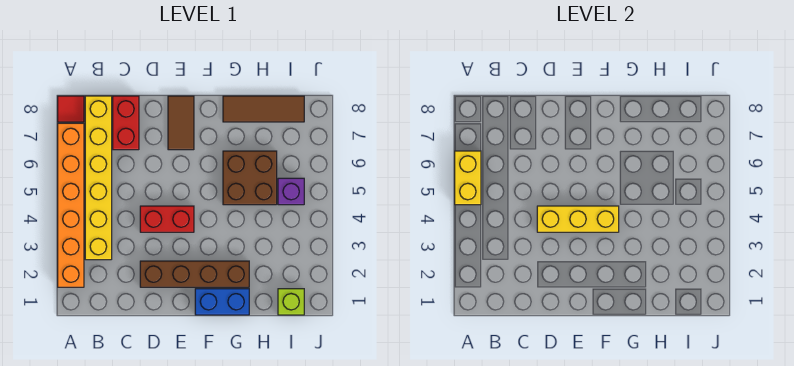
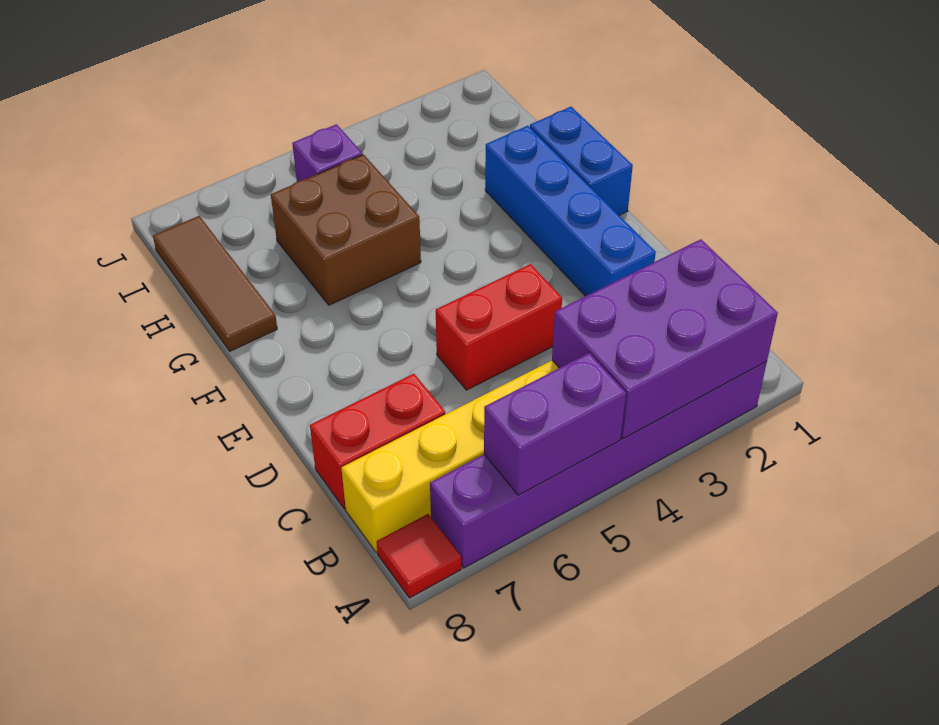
orange brick A2:A7 level 1 -> purple brick A2:A7 level 1
none -> purple brick A2:B4 level 2
yellow brick A5:A6 level 2 -> purple brick A5:A6 level 2
brown brick D2:G2 level 1 -> blue brick D2:G2 level 1
red brick D4:E4 level 1 -> red brick D4:D5 level 1
yellow brick D4:F4 level 2 -> none
brown tile E7:E8 level 1 -> none
lime brick I1 level 1 -> none

